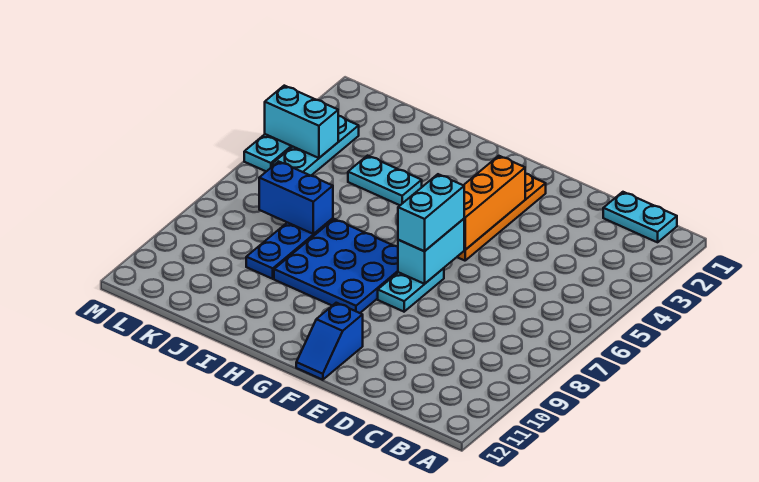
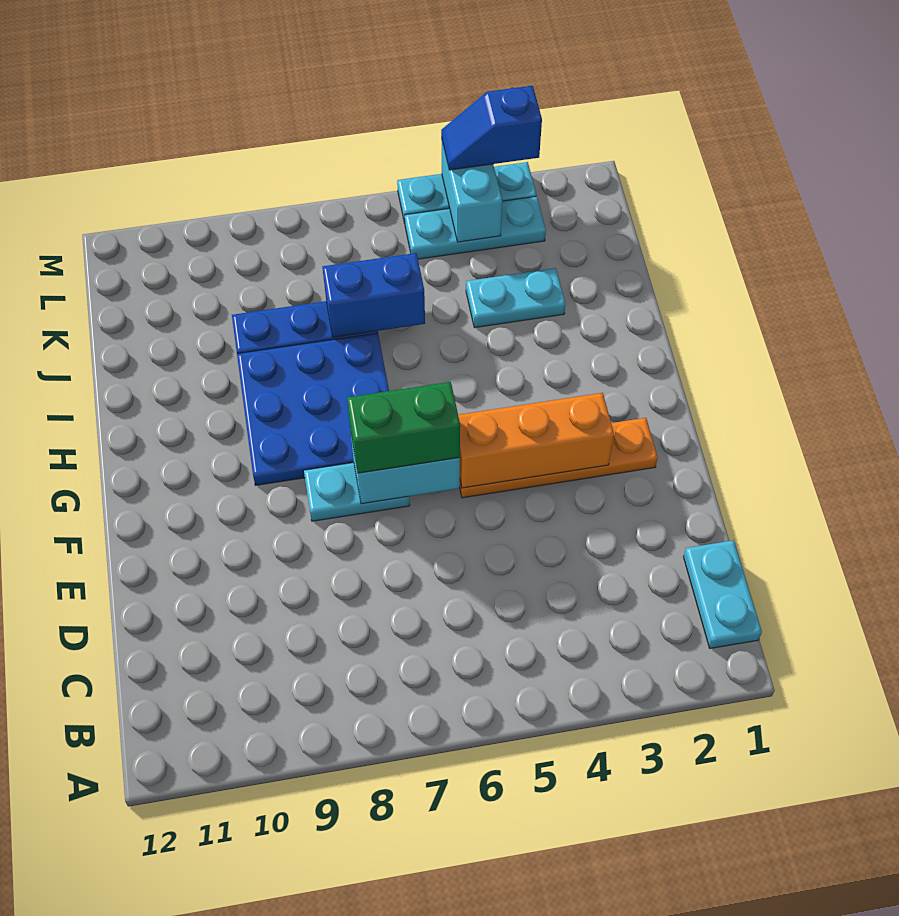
cyan brick F6:F7 level 3 -> green brick F6:F7 level 3
blue slope F11:F12 level 1 top 11 -> blue slope M3:M4 level 3 top 3
cyan plate I4:J4 level 1 -> cyan plate J3:J4 level 1
blue brick J7:K7 level 2 -> blue brick J6:J7 level 2

